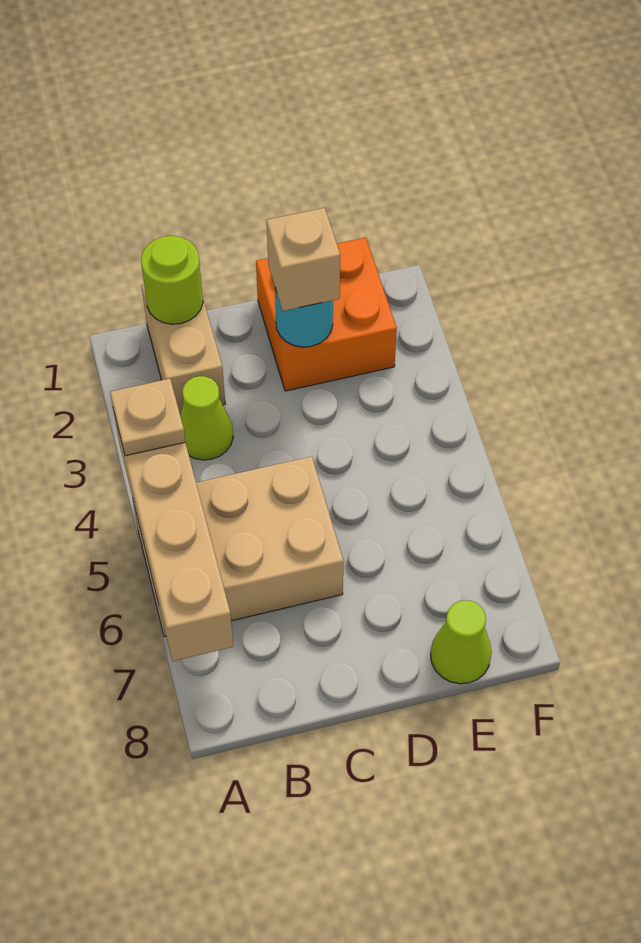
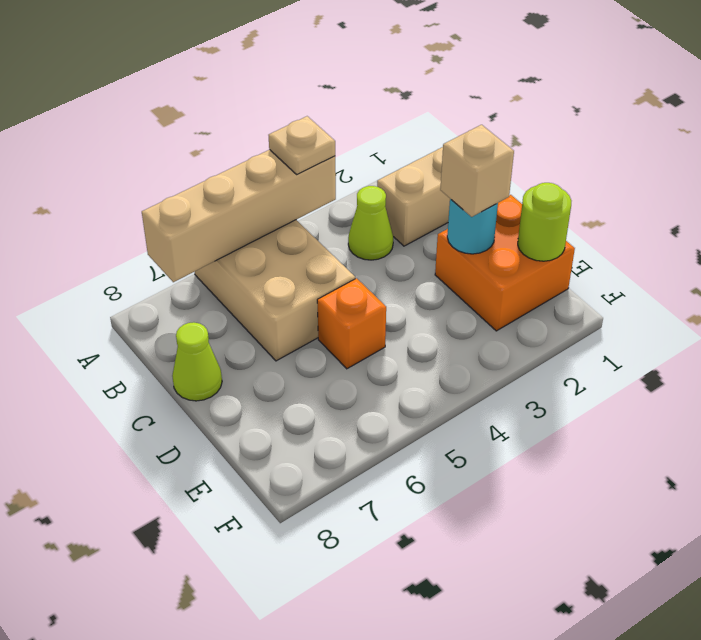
lime round brick B1 level 2 -> lime round brick E1 level 2
none -> orange brick D5 level 1
lime cone E8 level 1 -> lime cone C8 level 1

